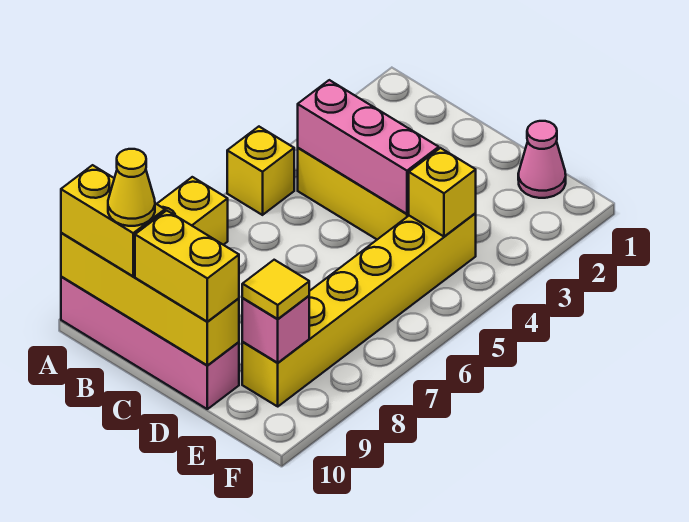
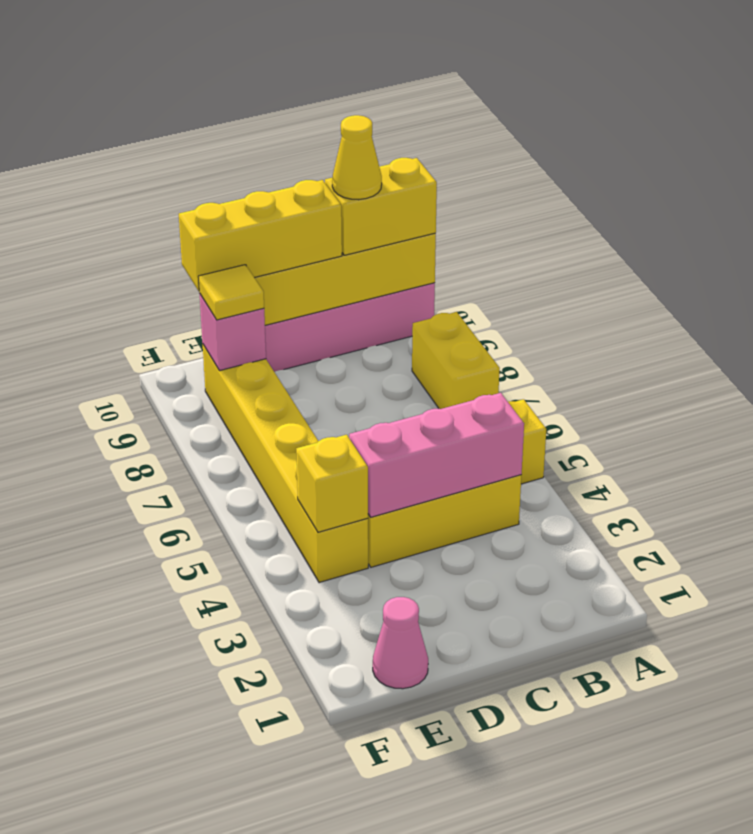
yellow brick C10:D10 level 3 -> yellow brick C10:E10 level 3

